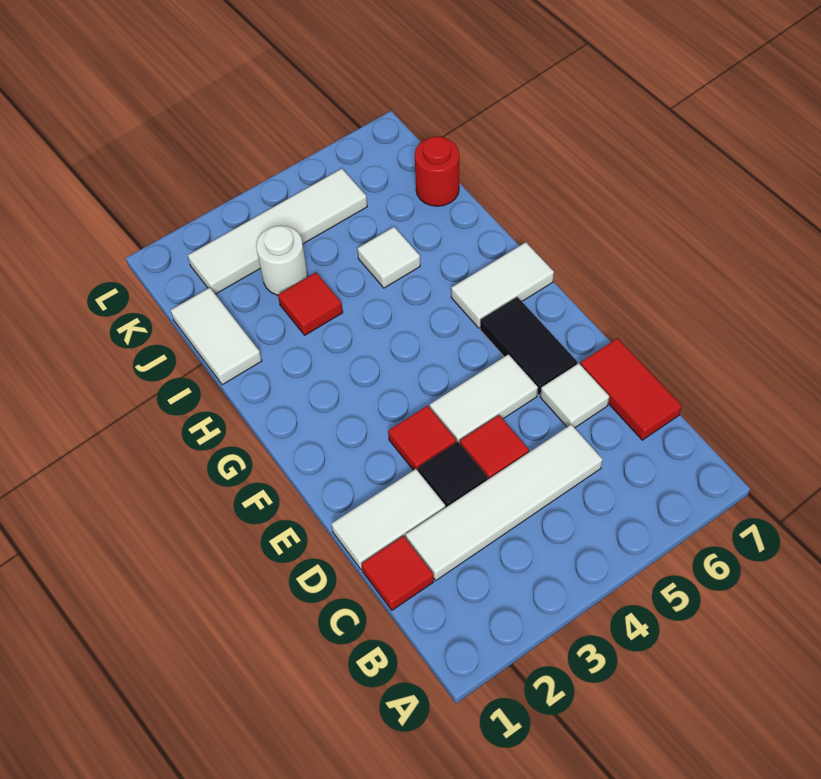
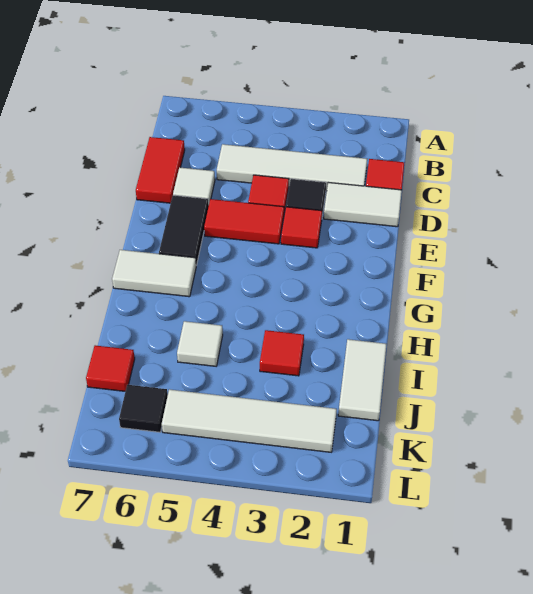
white tile E4:E5 level 1 -> red tile E4:E5 level 1
white round brick J3 level 1 -> none
red round brick J7 level 1 -> red tile J7 level 1
none -> black tile K6 level 1

